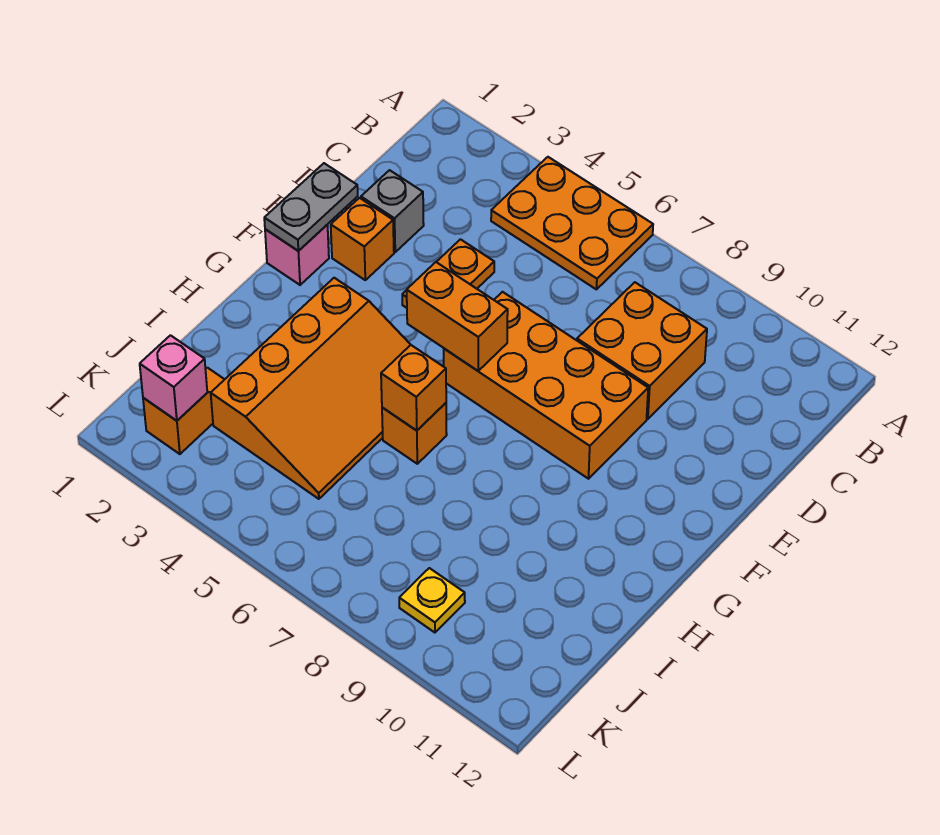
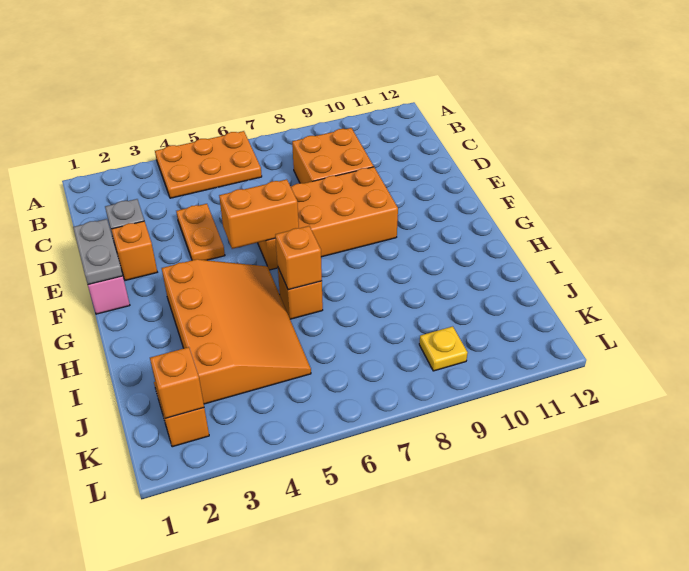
pink brick K2 level 2 -> orange brick K2 level 2

